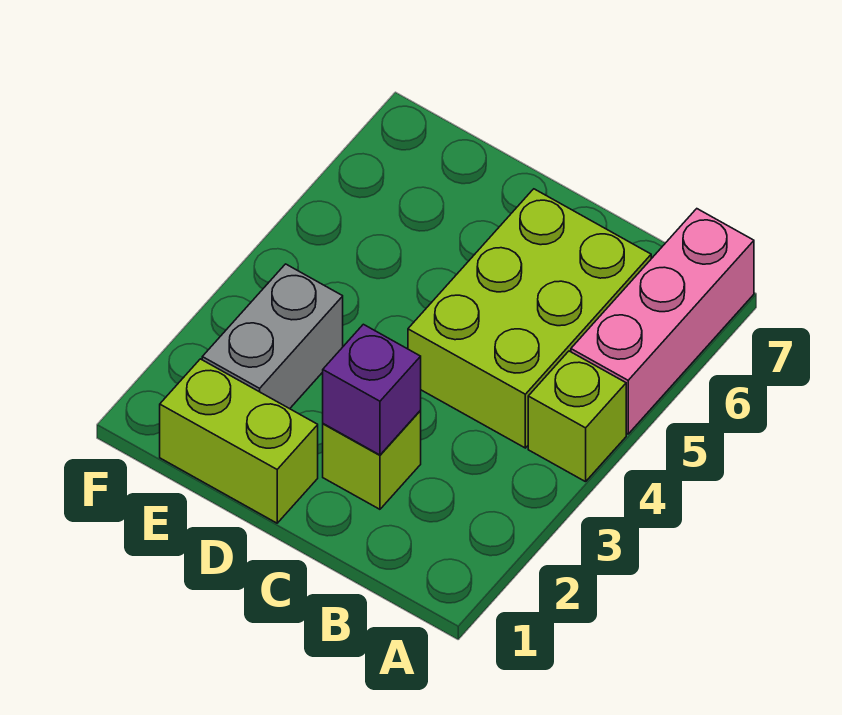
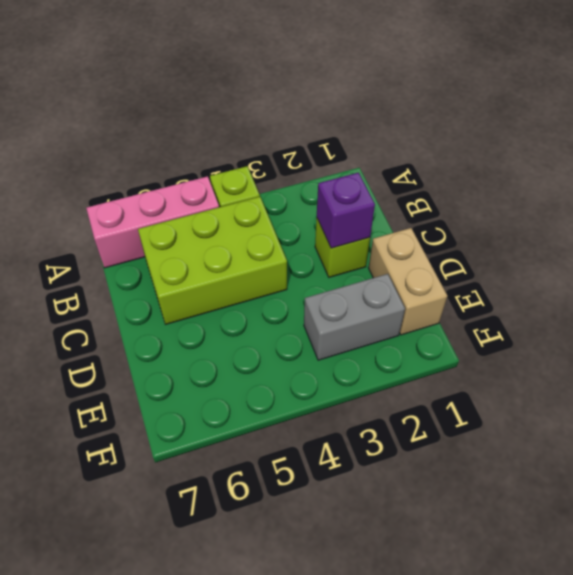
lime brick D1:E1 level 1 -> tan brick D1:E1 level 1

